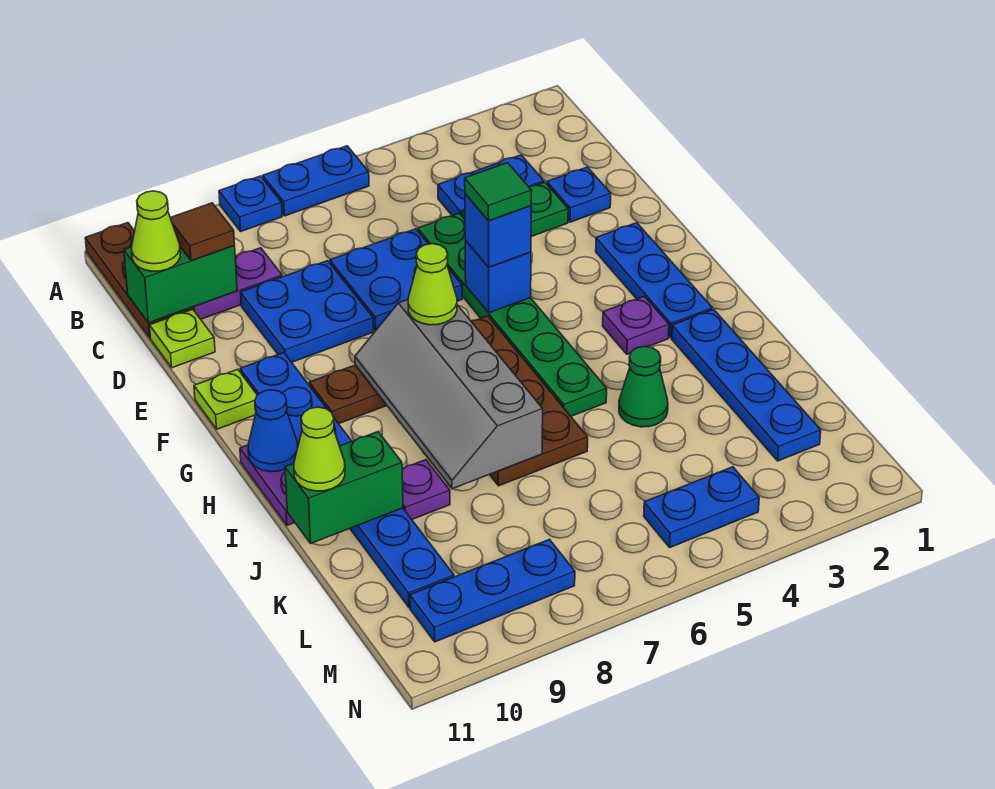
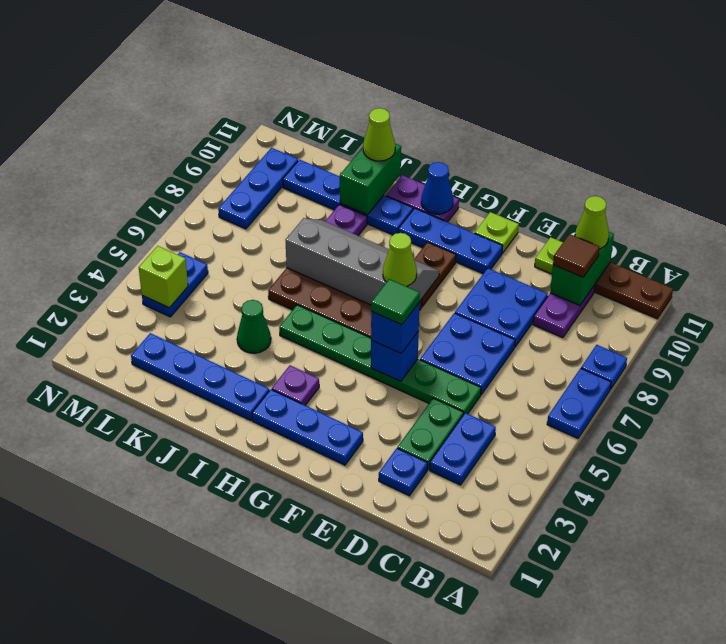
none -> lime brick M4 level 2

